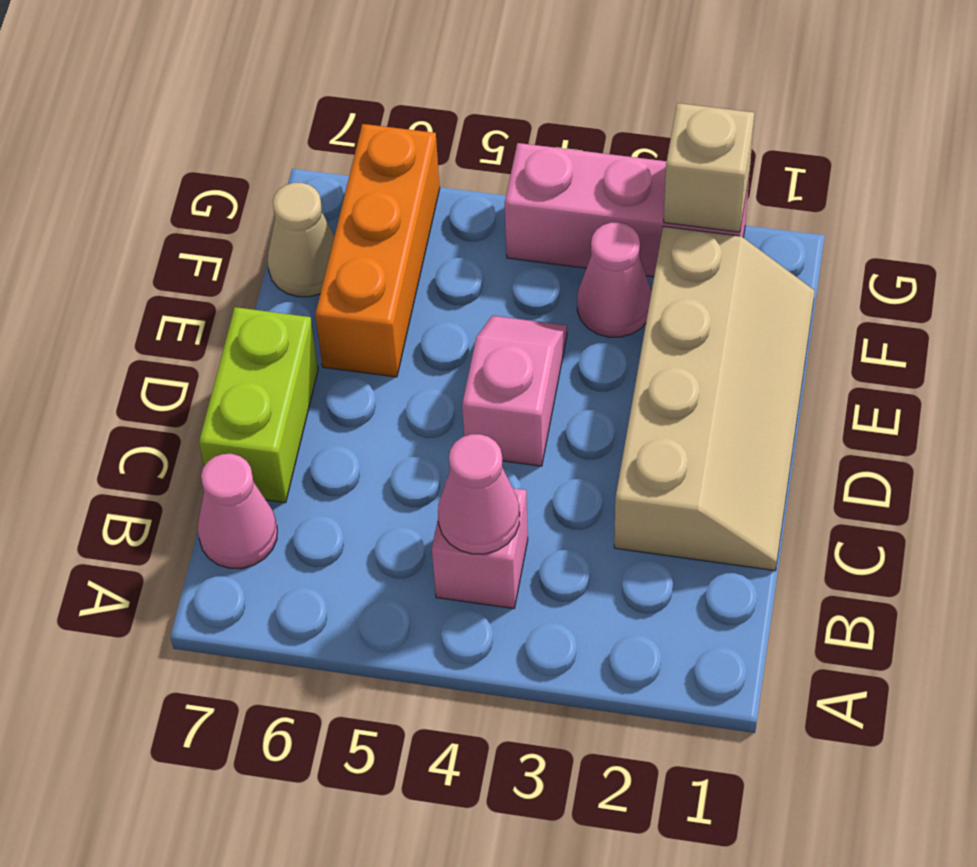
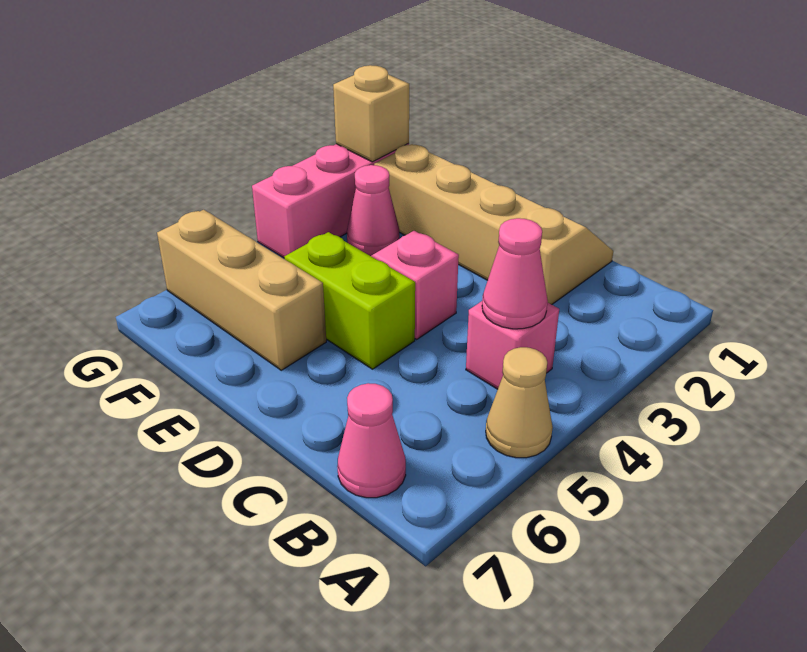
lime brick C7:D7 level 1 -> lime brick D5:E5 level 1
orange brick E6:G6 level 1 -> tan brick E6:G6 level 1
tan cone F7 level 1 -> tan cone A5 level 1

